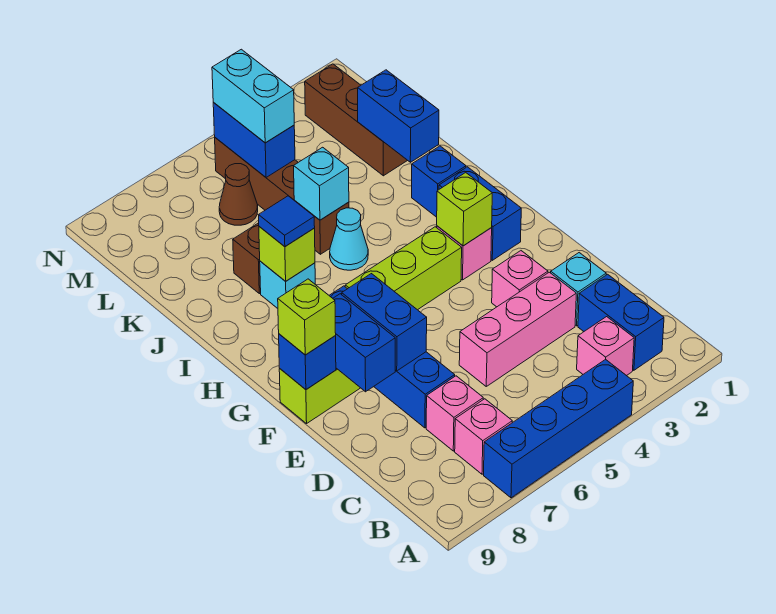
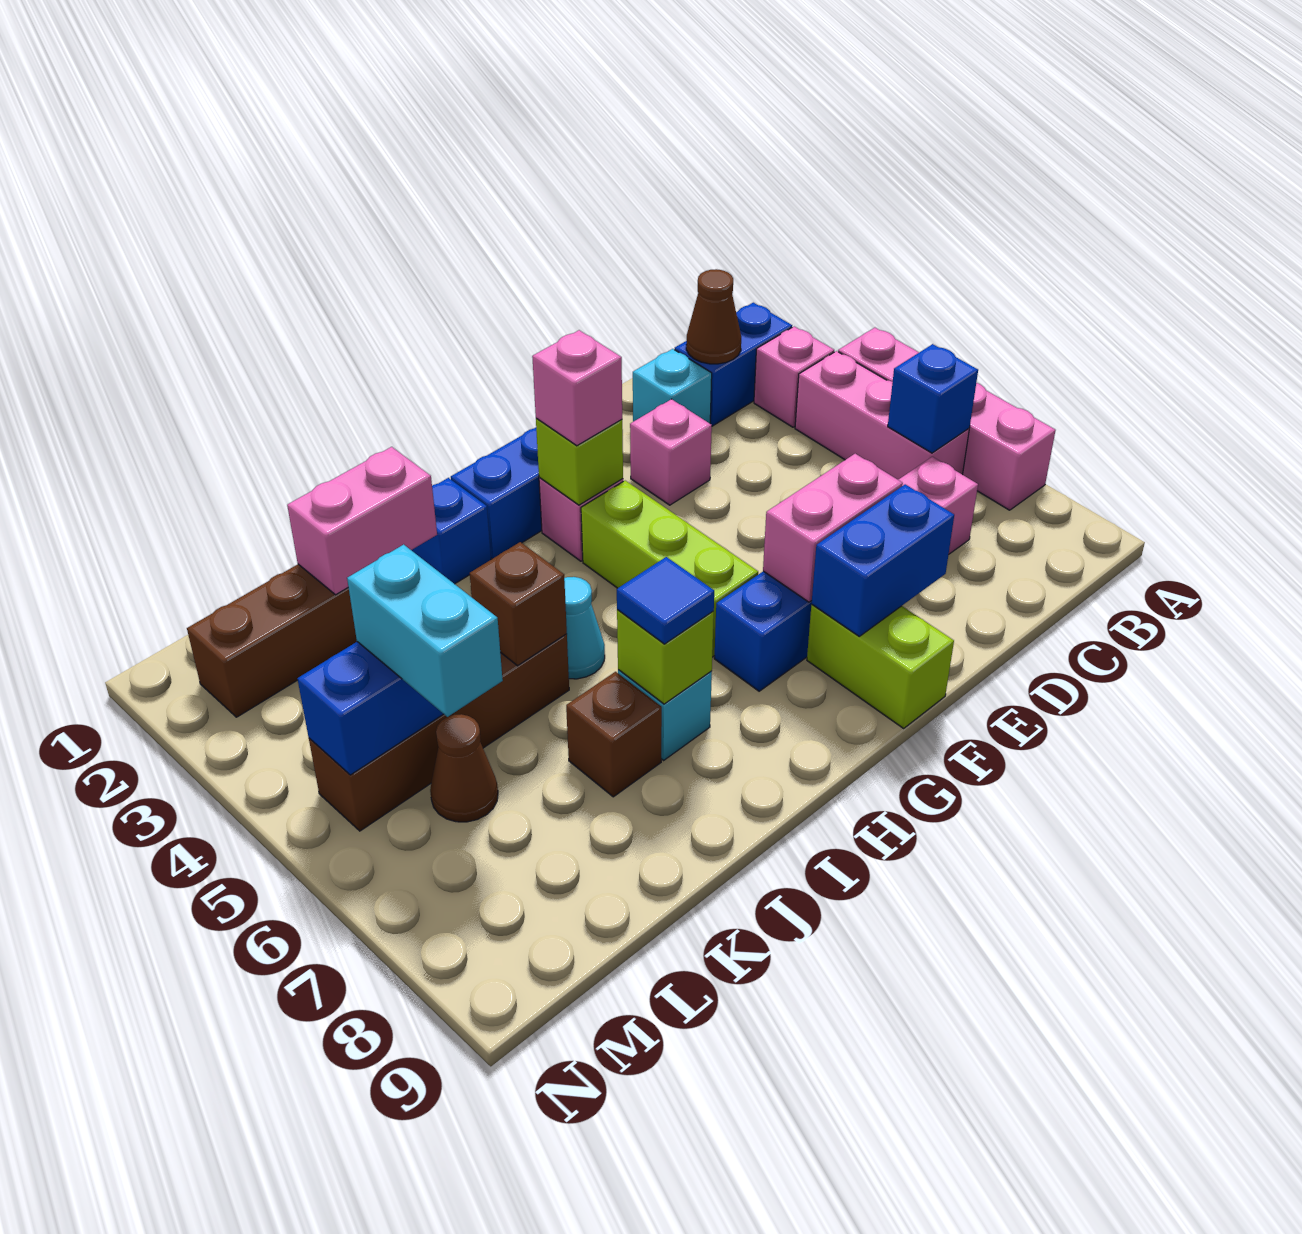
blue brick A4:A7 level 1 -> pink brick A4:A7 level 1
pink brick B7 level 1 -> pink brick G3 level 3
none -> brown cone C2 level 2
pink brick D3:D5 level 1 -> pink brick B4:B6 level 1
blue brick E7:F7 level 2 -> pink brick E7:F7 level 2
blue brick F9 level 2 -> blue brick B6 level 2
lime brick F9 level 3 -> none
blue brick J2:K2 level 2 -> pink brick J2:K2 level 2
cyan brick J5 level 2 -> brown brick J5 level 2
cyan brick L5:M5 level 3 -> cyan brick L5:L6 level 3

